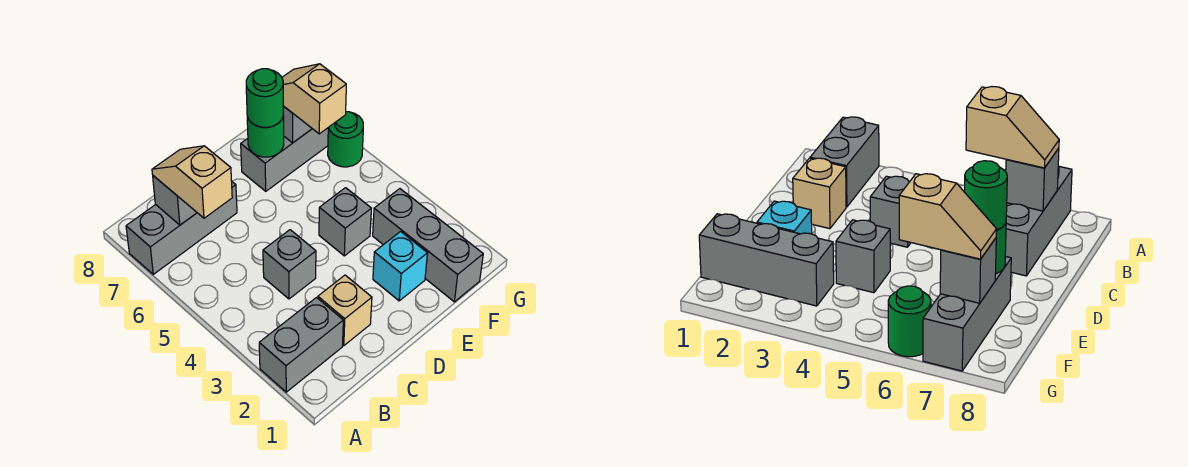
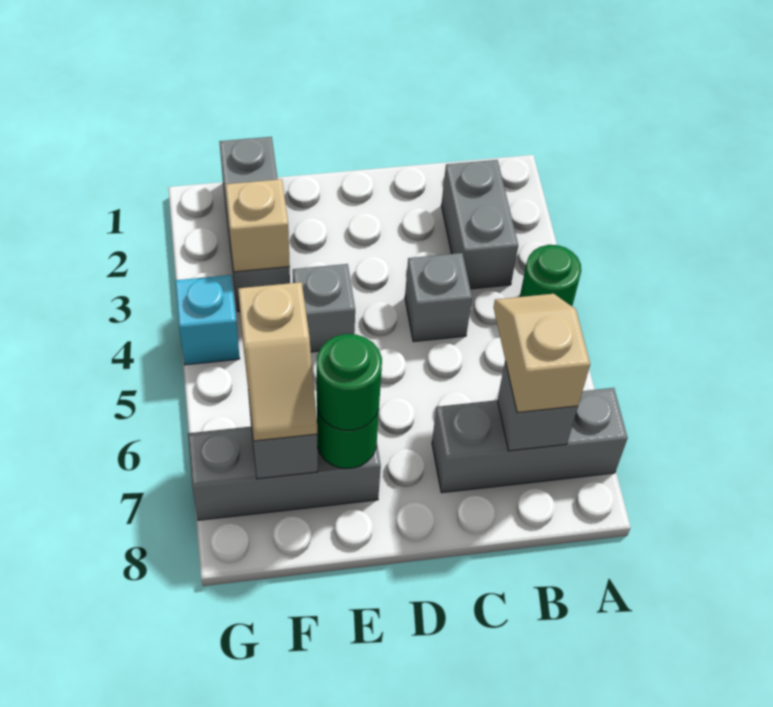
grey brick A2:B2 level 1 -> grey brick B2:B3 level 1
tan slope B6:B7 level 3 top 6 -> tan slope B6:B7 level 3 top 7
tan brick C2 level 1 -> tan brick F3 level 2
cyan brick E2 level 1 -> cyan brick G4 level 1
green round brick G6 level 1 -> green round brick A4 level 1

